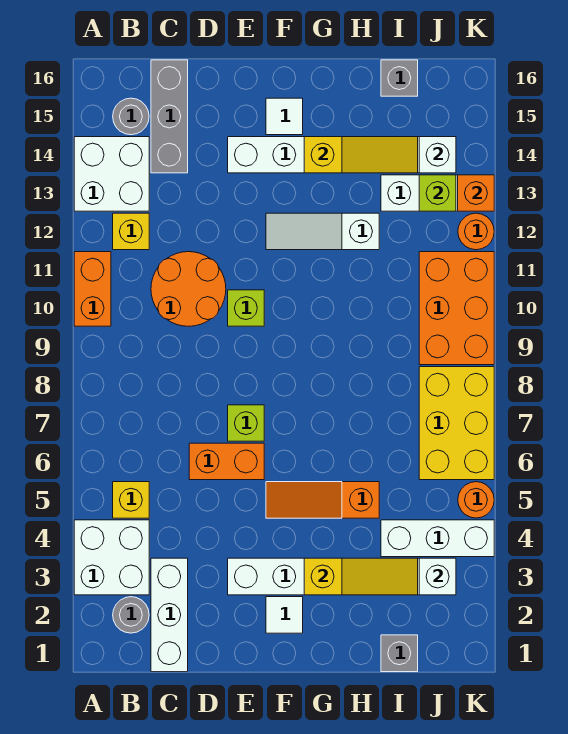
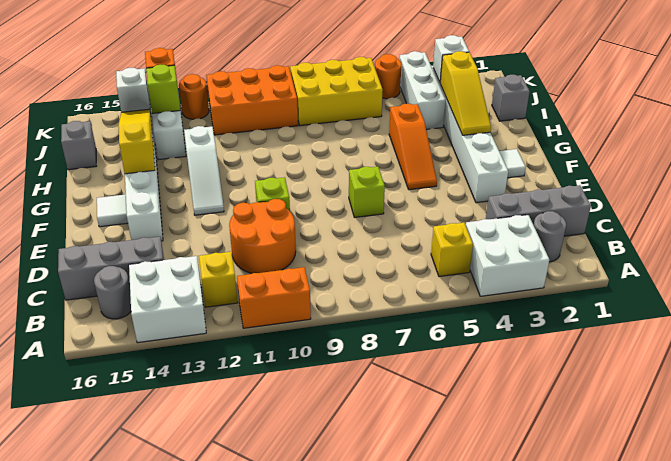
white brick C1:C3 level 1 -> grey brick C1:C3 level 1
orange brick D6:E6 level 1 -> none
yellow slope G3:I3 level 2 top G -> yellow slope G3:I3 level 2 top I

